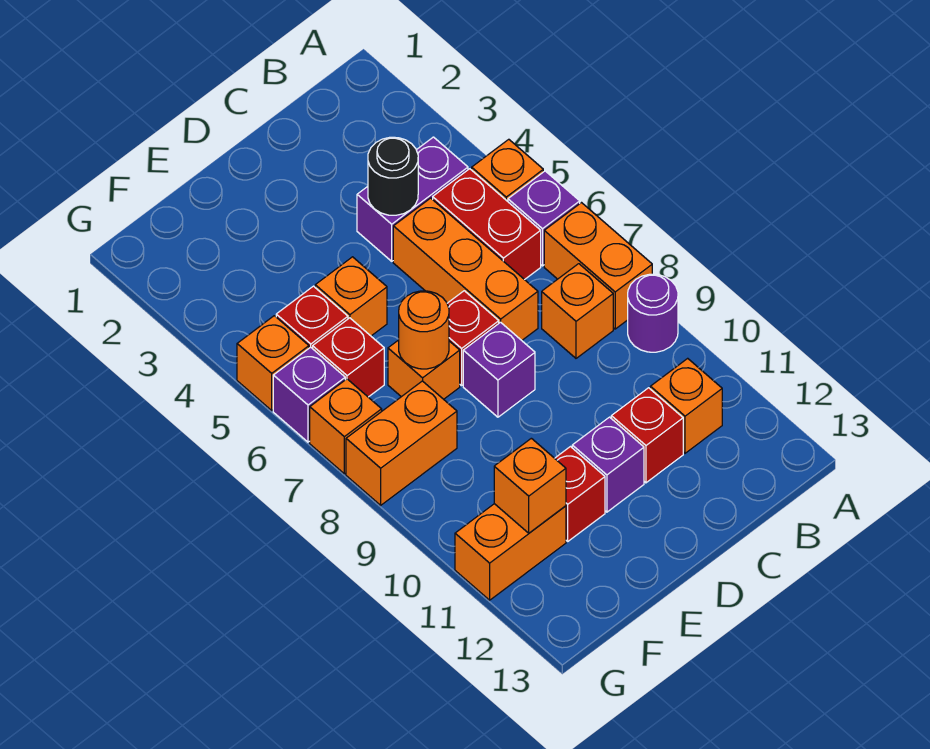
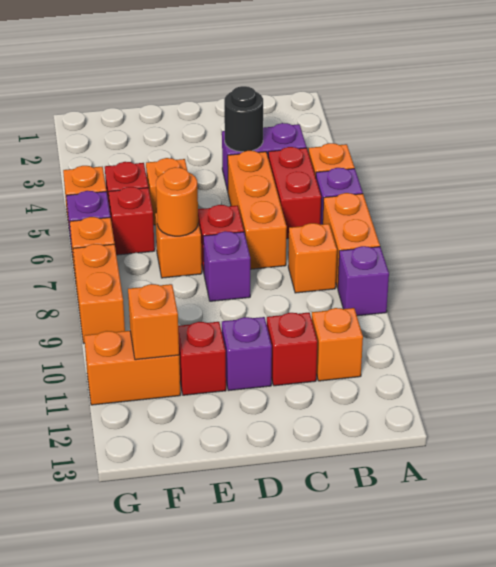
purple round brick A9 level 1 -> purple brick A9 level 1
orange brick F8:G8 level 1 -> orange brick G8:G9 level 1

